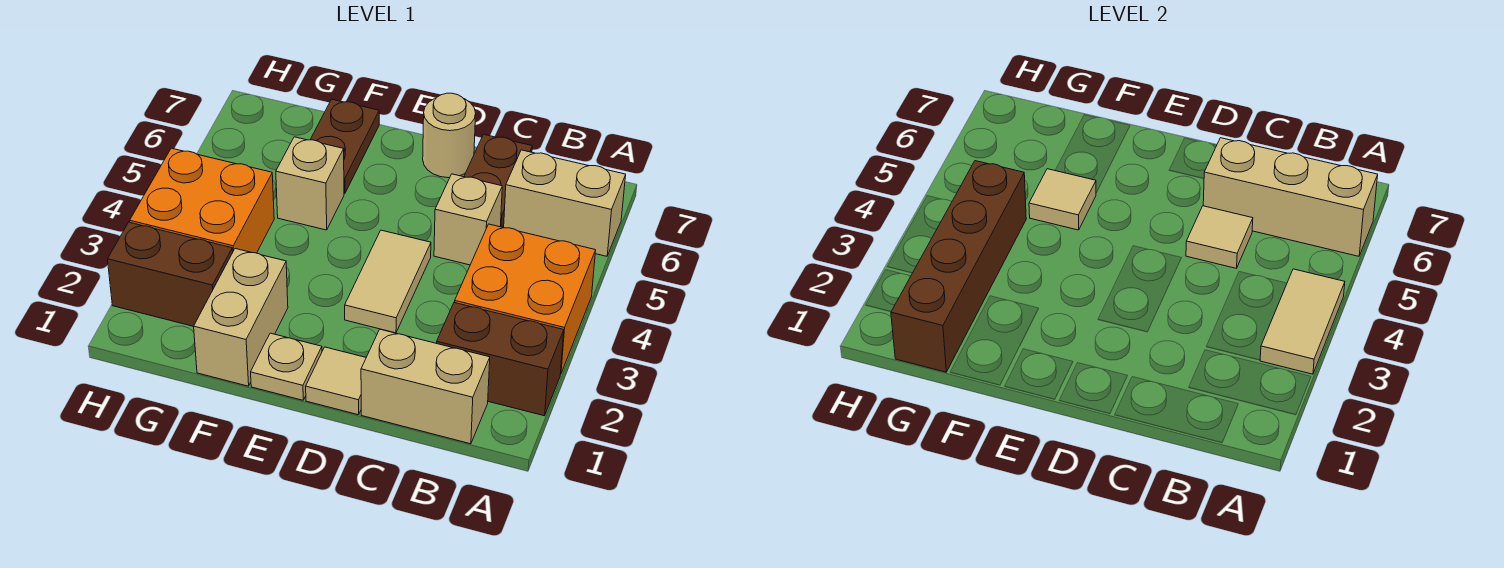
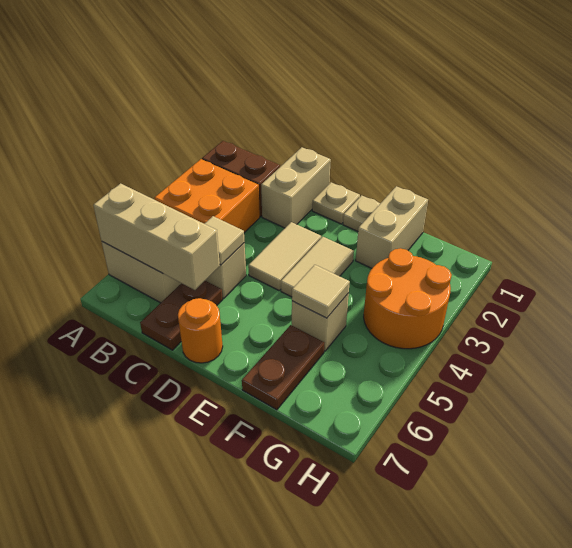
tan tile A3:A4 level 2 -> tan tile E3:E4 level 1
tan brick B1:C1 level 1 -> tan brick C1:C2 level 1
tan tile D1 level 1 -> tan plate D1 level 1
tan round brick D7 level 1 -> orange round brick D7 level 1
brown brick G1:G4 level 2 -> none
brown brick G2:H2 level 1 -> none
orange brick G3:H4 level 1 -> orange round brick G3:H4 level 1

